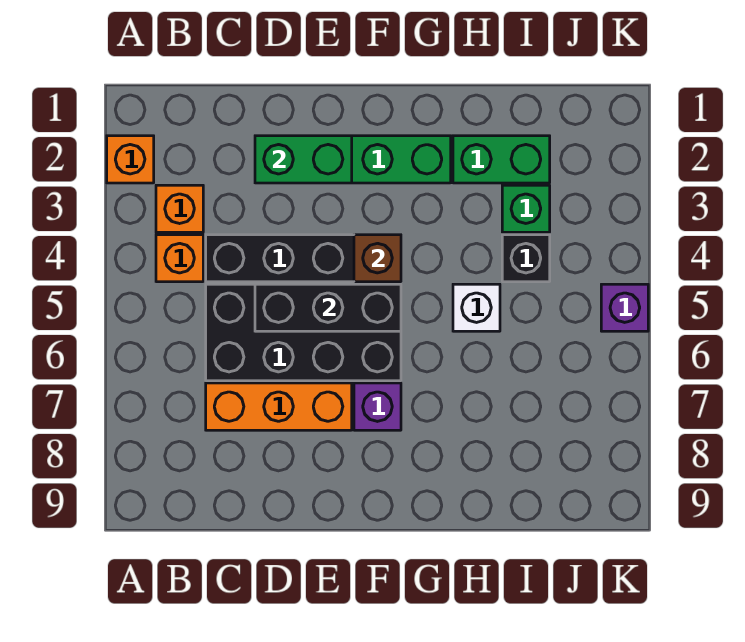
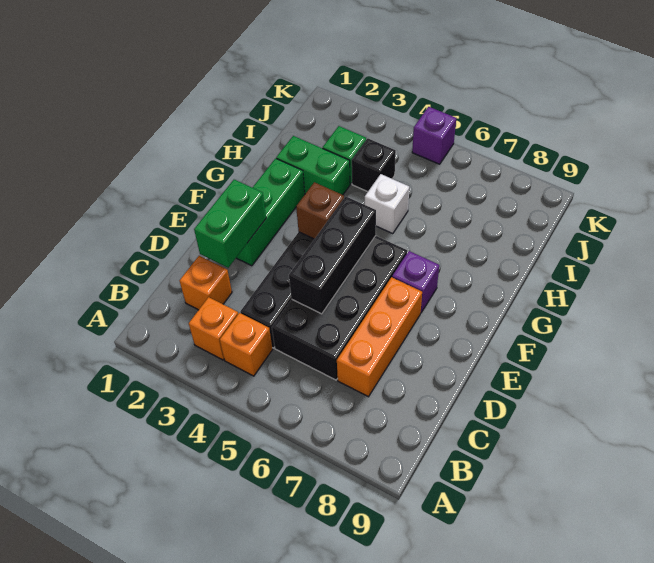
orange brick A2 level 1 -> orange brick C2 level 1
green brick H2:I2 level 1 -> green brick H2:H3 level 1

